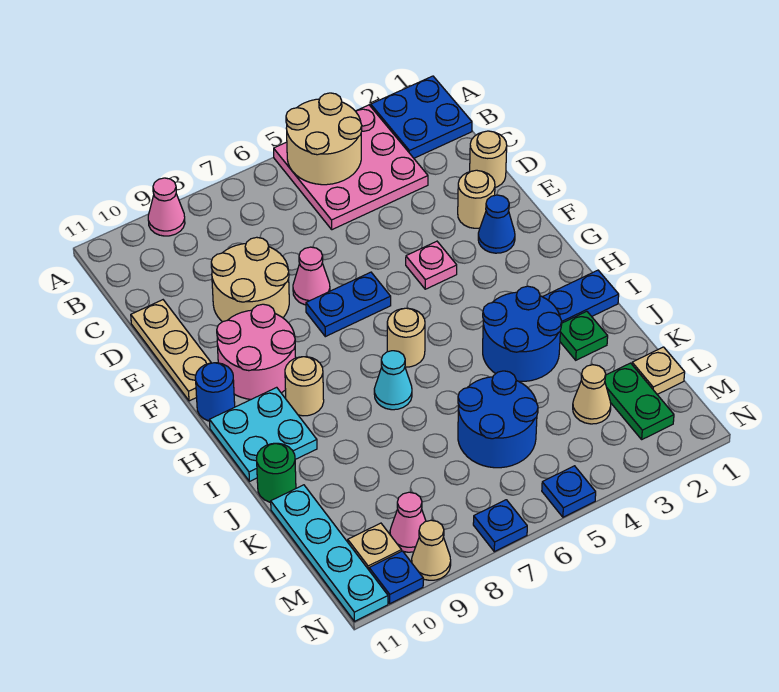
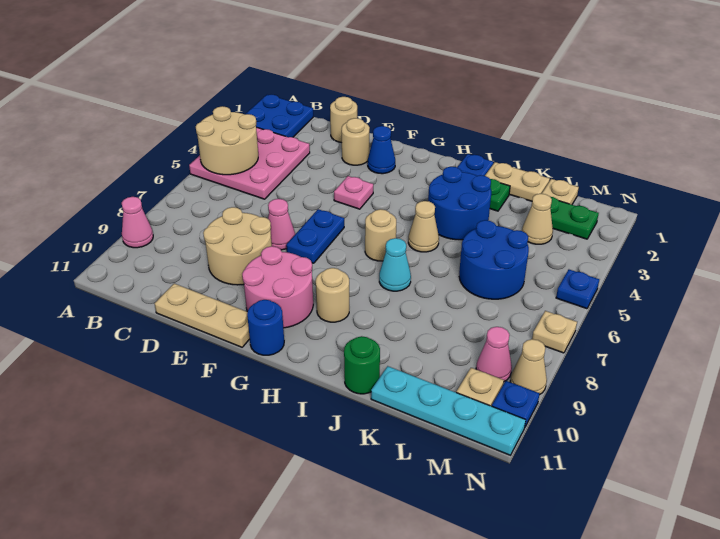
cyan plate H10:I11 level 1 -> none
none -> tan cone I5 level 1
none -> tan plate J1:K1 level 1
blue plate N7 level 1 -> tan plate N7 level 1

